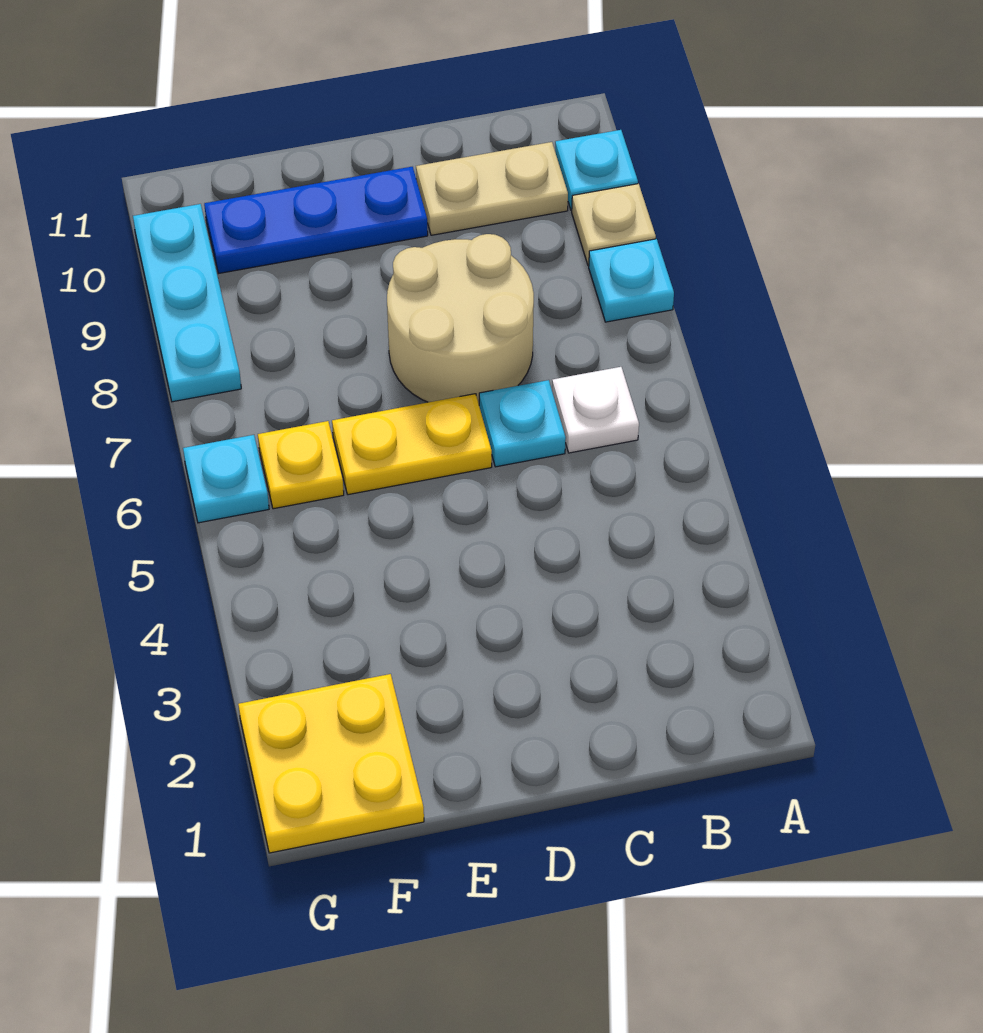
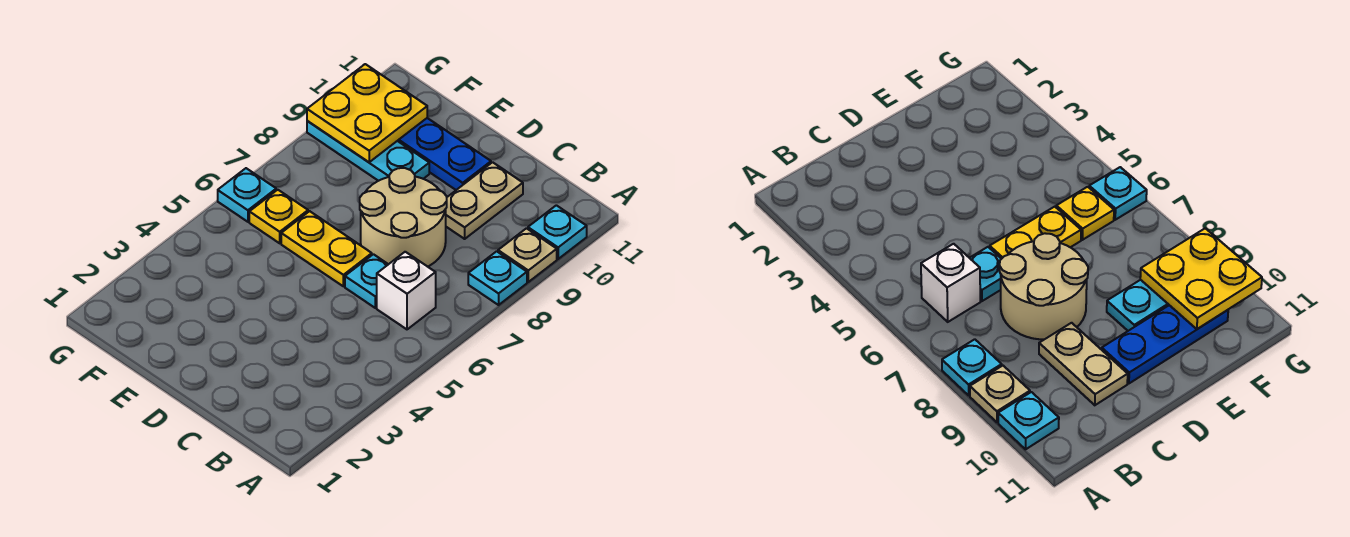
white plate B6 level 1 -> white brick B6 level 1
tan plate B10:C10 level 1 -> tan plate C9:C10 level 1
yellow plate F1:G2 level 1 -> yellow plate F9:G10 level 2
cyan plate G8:G10 level 1 -> cyan plate E9:G9 level 1

